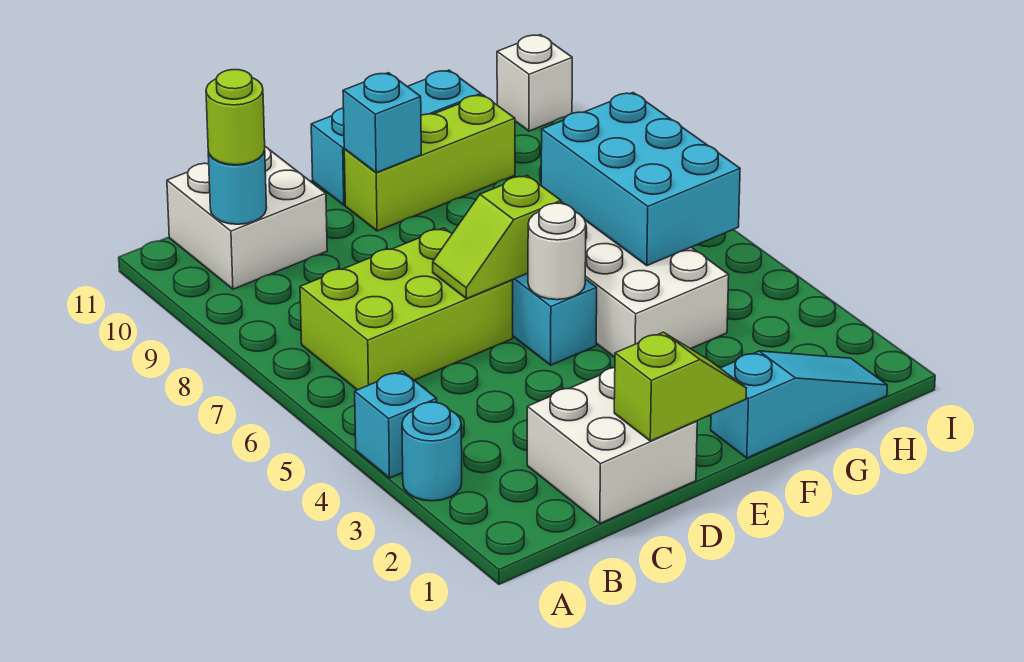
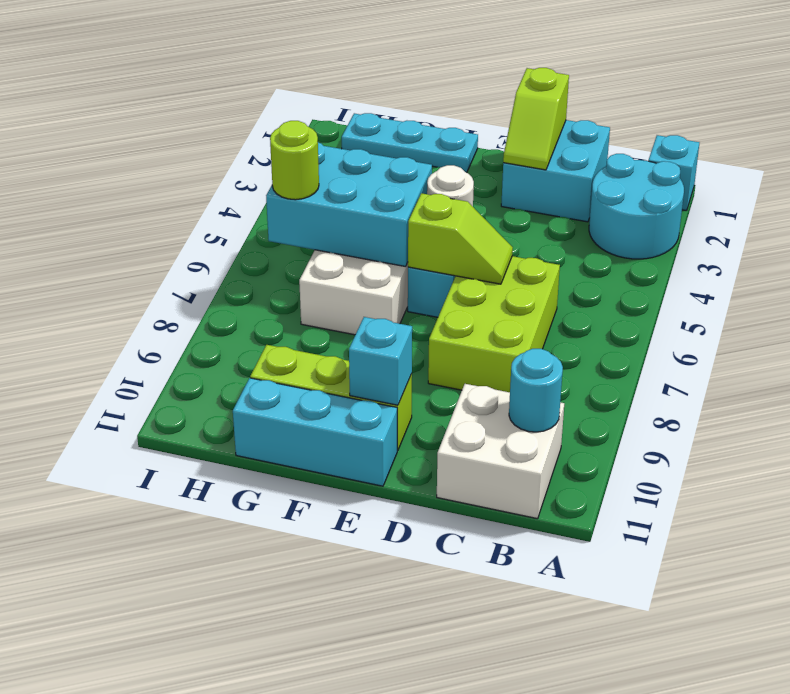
cyan round brick A3 level 1 -> cyan round brick A2:B3 level 1
cyan brick A4 level 1 -> cyan brick A1 level 1
lime brick B6:D7 level 1 -> lime brick C6:D8 level 1
lime round brick B10 level 3 -> lime round brick H6 level 3
white brick C1:D2 level 1 -> cyan brick C1:D2 level 1
lime slope D1:E1 level 2 top D -> lime slope D1:D2 level 2 top 1
cyan slope F1:H1 level 1 top F -> cyan plate F1:H1 level 1
cyan brick G5:H7 level 2 -> cyan brick F5:H6 level 2
white brick I11 level 1 -> none

